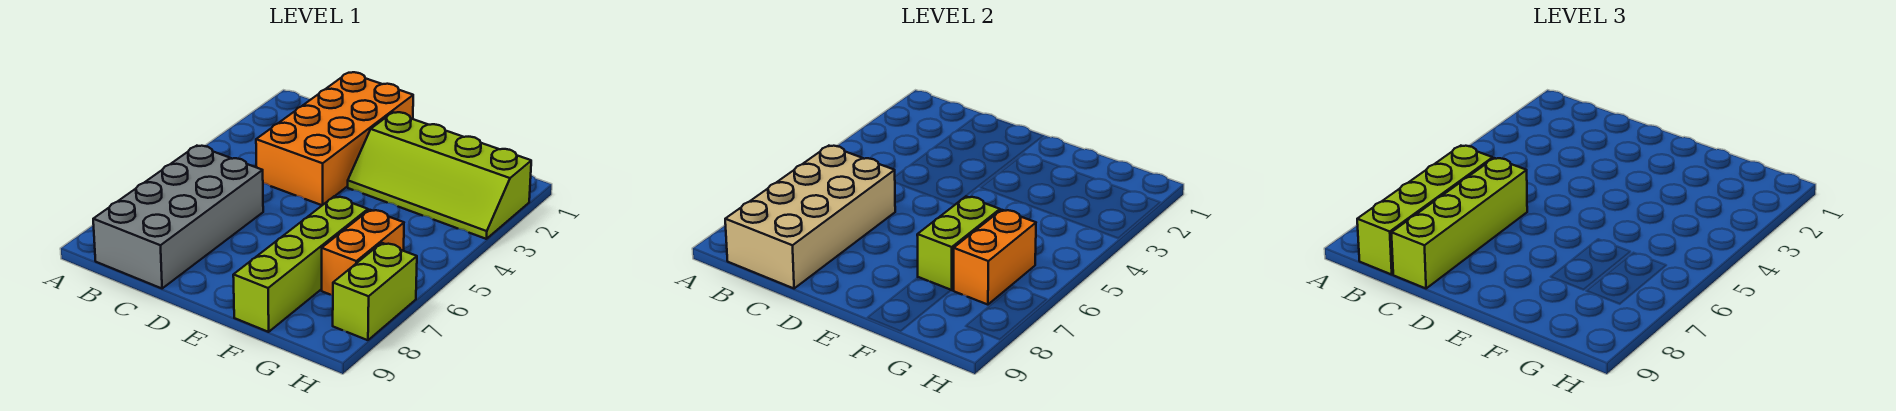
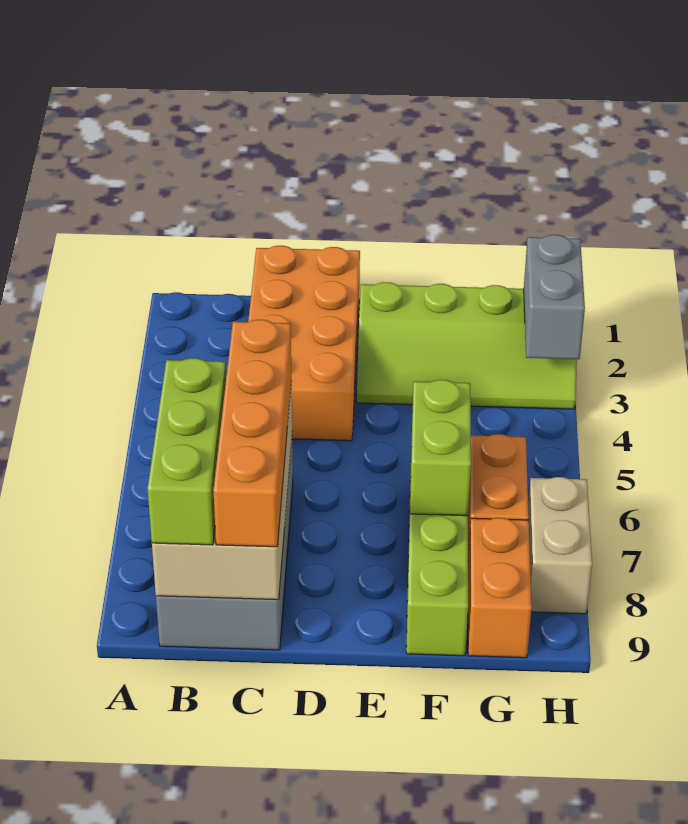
lime brick B6:B9 level 3 -> lime brick B7:B9 level 3
lime brick C6:C9 level 3 -> orange brick C6:C9 level 3
orange brick G6:G7 level 2 -> orange brick G8:G9 level 1
none -> grey brick H2:H3 level 2
lime brick H7:H8 level 1 -> tan brick H7:H8 level 1

